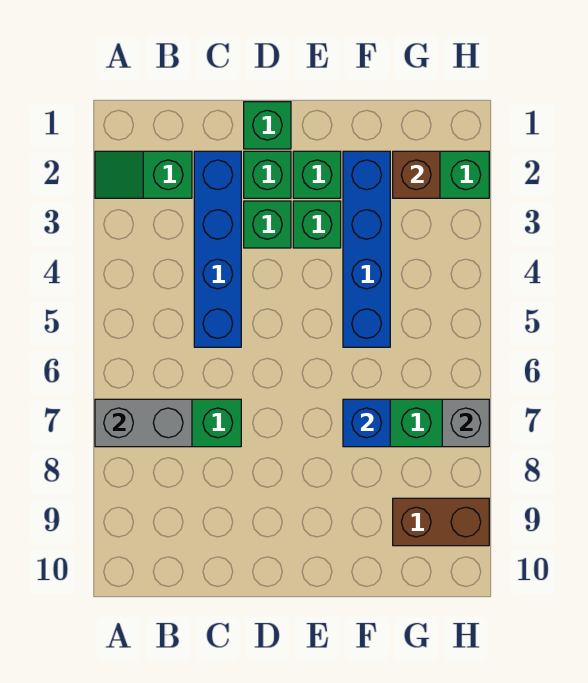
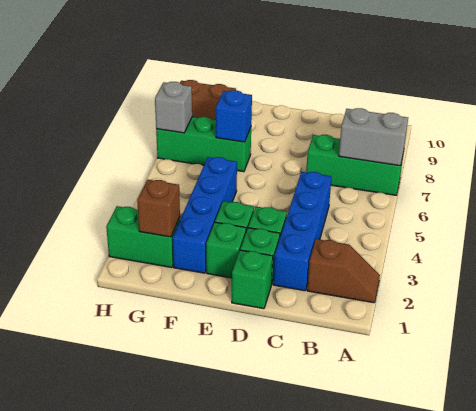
green slope A2:B2 level 1 top B -> brown slope A2:B2 level 1 top B

